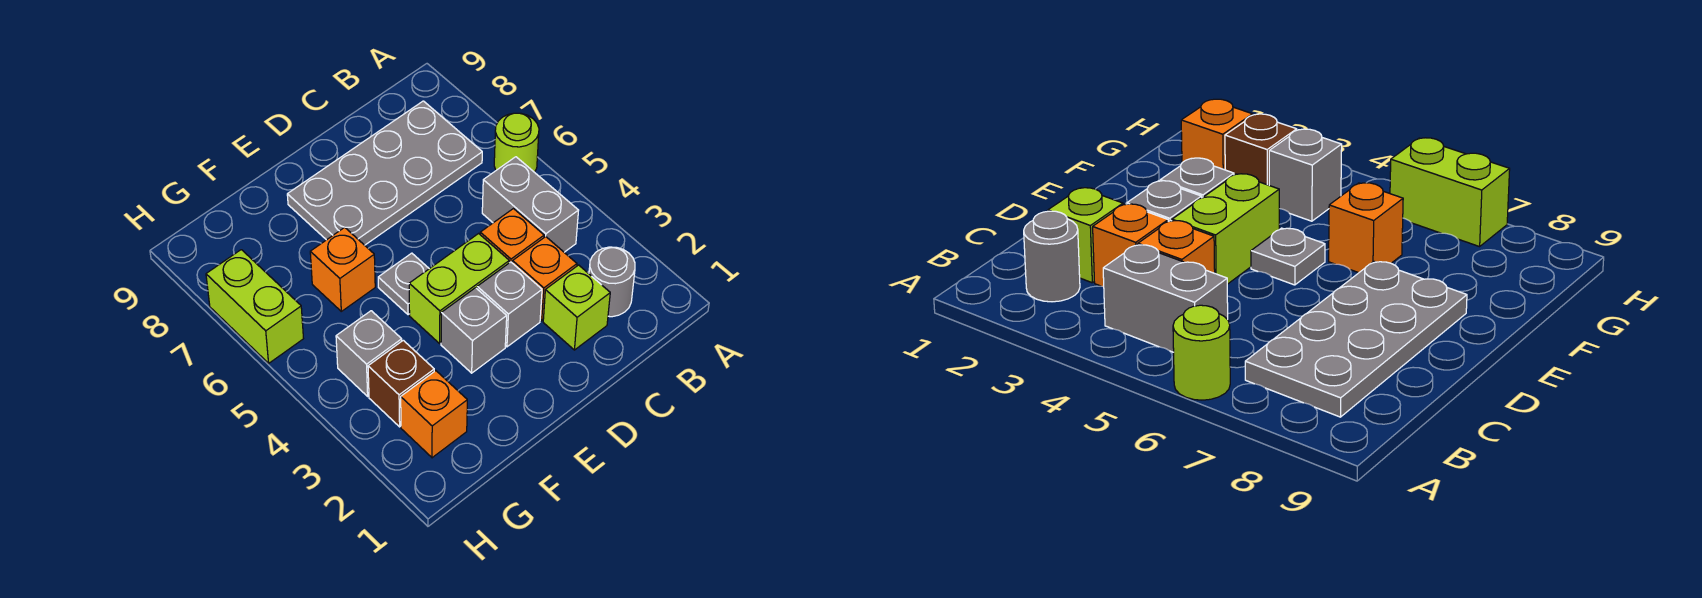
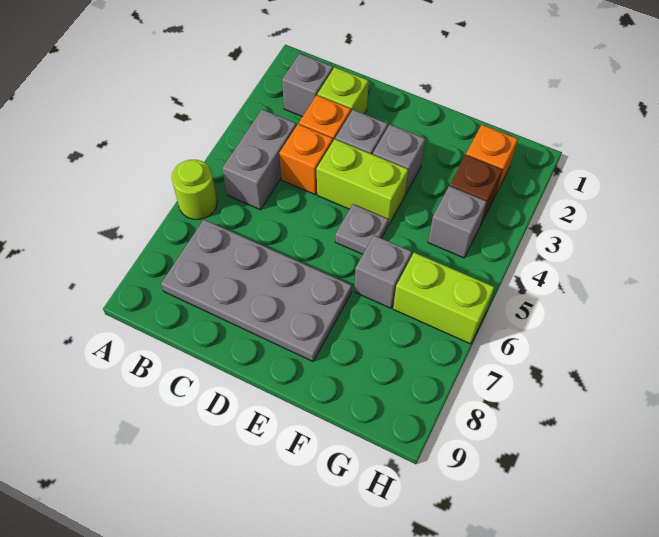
grey round brick B2 level 1 -> grey brick B2 level 1
orange brick F6 level 1 -> grey brick F6 level 1
lime brick H6:H7 level 1 -> lime brick G6:H6 level 1

